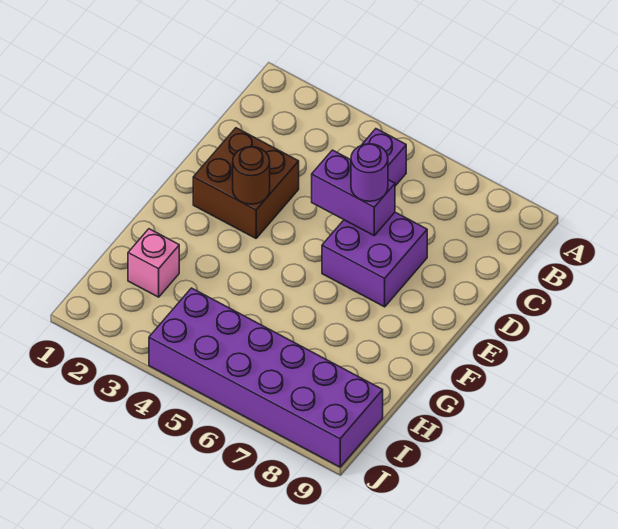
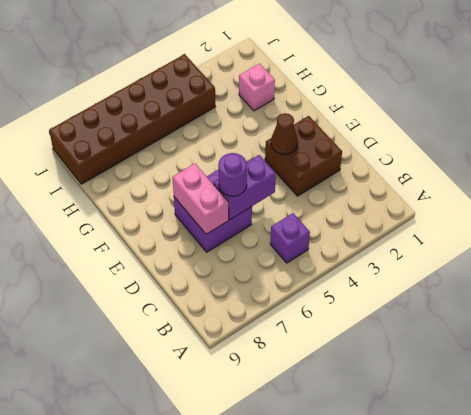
none -> pink brick D7:E7 level 2
brown round brick E3 level 2 -> brown cone E3 level 2
purple brick I4:J9 level 1 -> brown brick I4:J9 level 1

